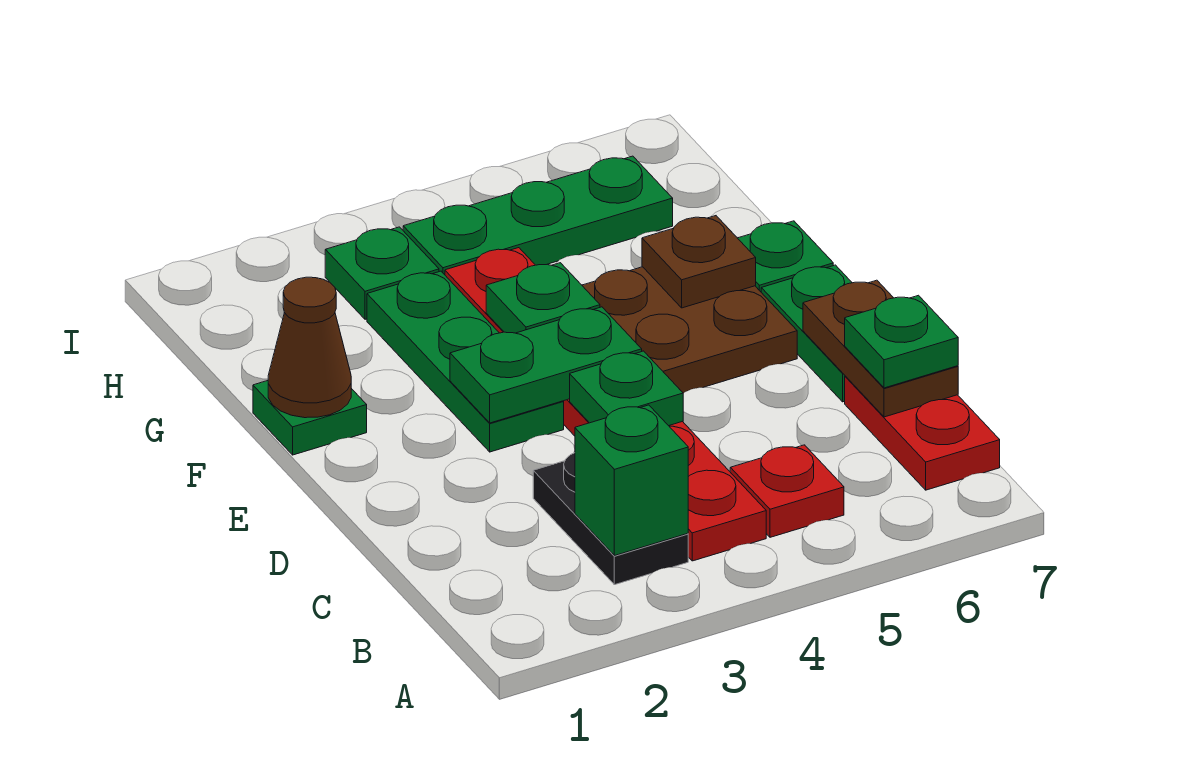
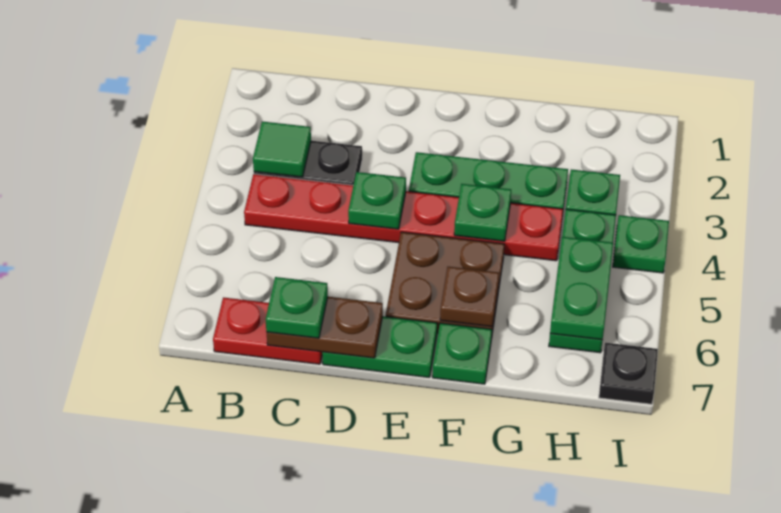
green brick B3 level 2 -> green tile B3 level 2
red plate B5 level 1 -> none
green plate E3:E4 level 2 -> green plate H5:H6 level 2
green plate F1 level 1 -> green plate I4 level 1
brown cone F1 level 2 -> none
none -> black plate I7 level 1

